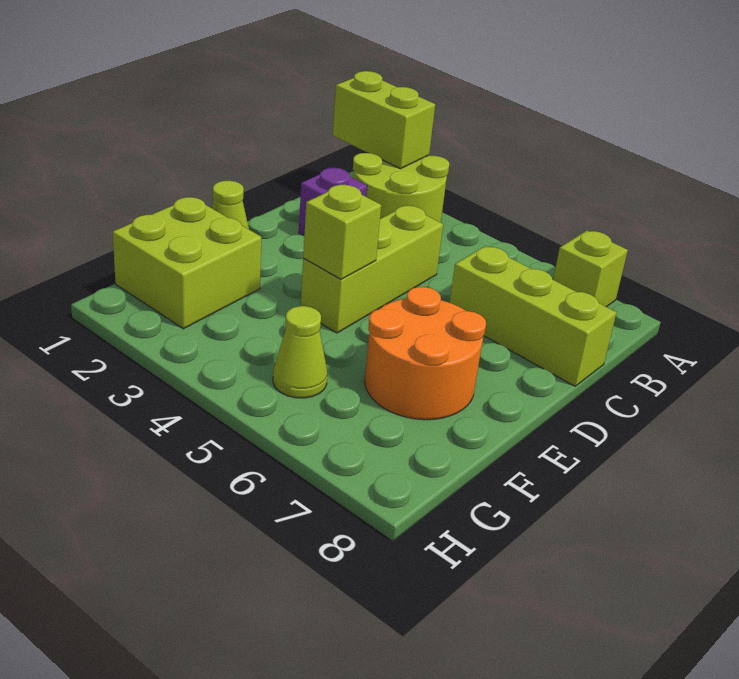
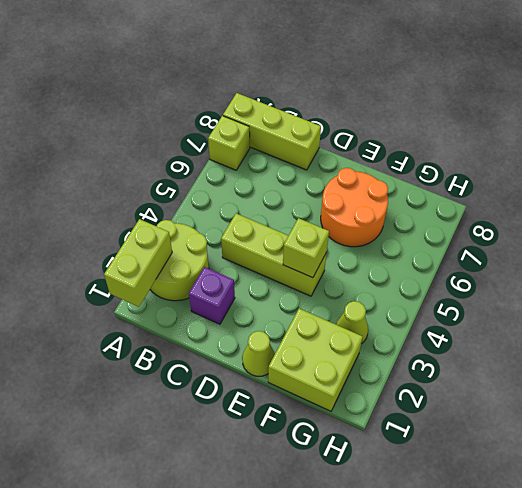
lime brick C6:C8 level 1 -> lime brick A8:C8 level 1
lime cone G5 level 1 -> lime cone G3 level 1

